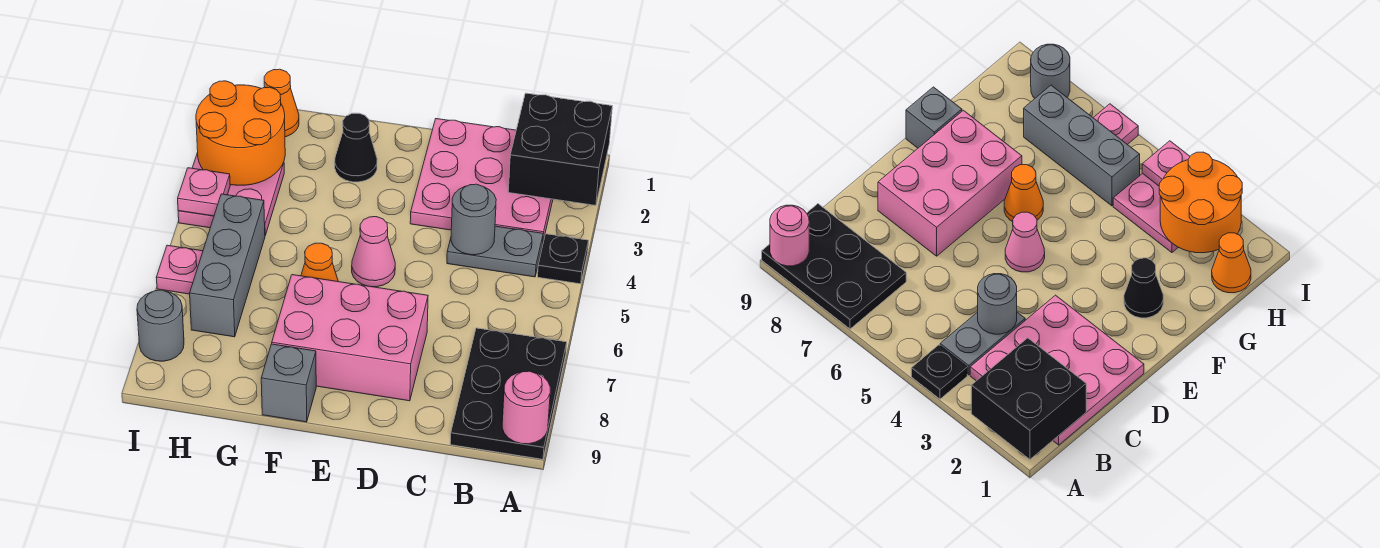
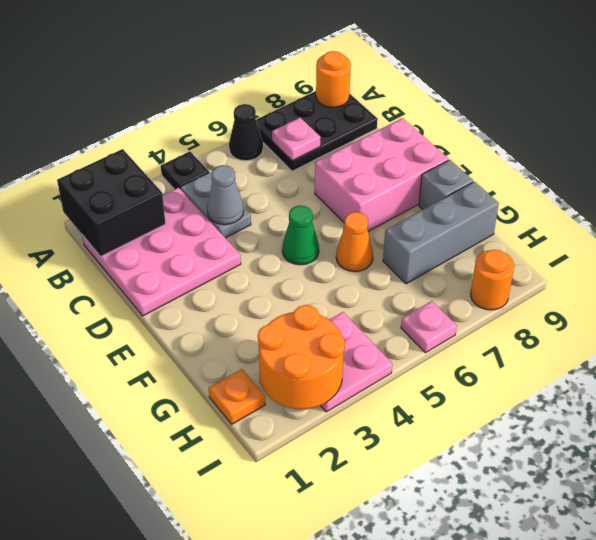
pink round brick A9 level 2 -> orange round brick A9 level 2
grey round brick C4 level 2 -> grey cone C4 level 2
pink brick D7:F8 level 1 -> pink brick D7:E9 level 1
pink cone E5 level 1 -> green cone E5 level 1
black cone F2 level 1 -> black cone A6 level 1
orange cone H1 level 1 -> orange plate H1 level 1
grey brick H5:H7 level 1 -> grey brick G7:G9 level 1
pink plate I4 level 2 -> pink plate B7 level 2
grey round brick I8 level 1 -> orange round brick I8 level 1

